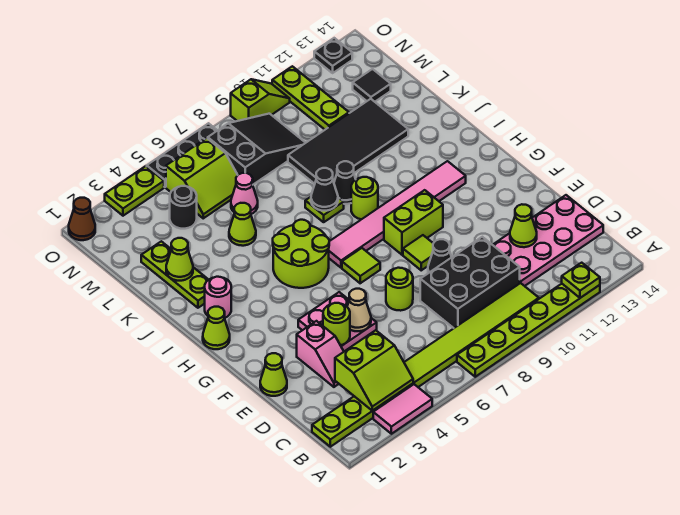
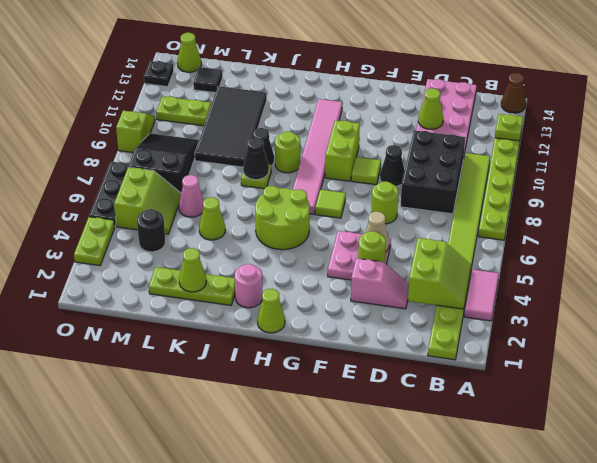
lime cone E1 level 1 -> lime cone N14 level 1
lime plate M11:O11 level 1 -> lime plate M11:N11 level 1
brown cone O1 level 1 -> brown cone A14 level 1

